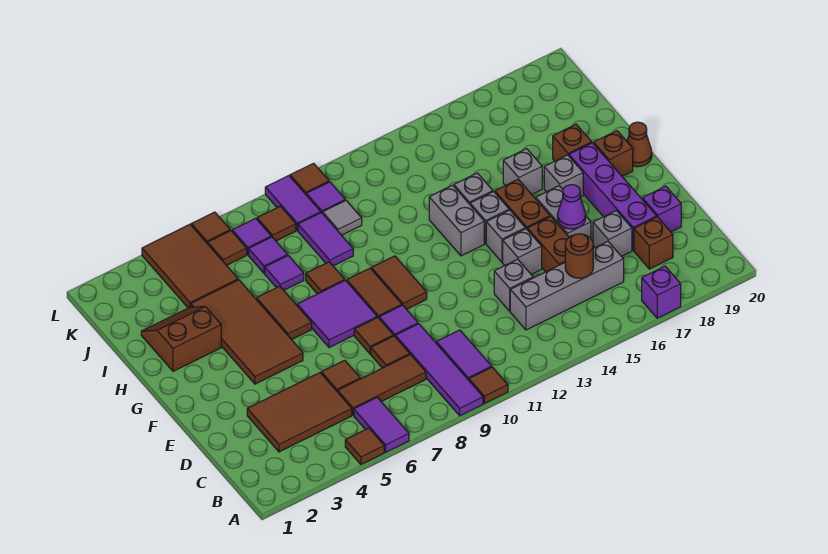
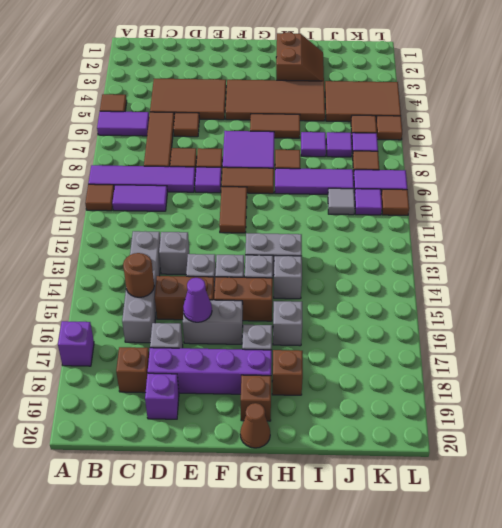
brown tile C3:D5 level 1 -> brown tile C4:E5 level 1
brown tile F10:G10 level 1 -> brown tile F10:F11 level 1
purple tile I9:J9 level 1 -> purple tile H9:J9 level 1

